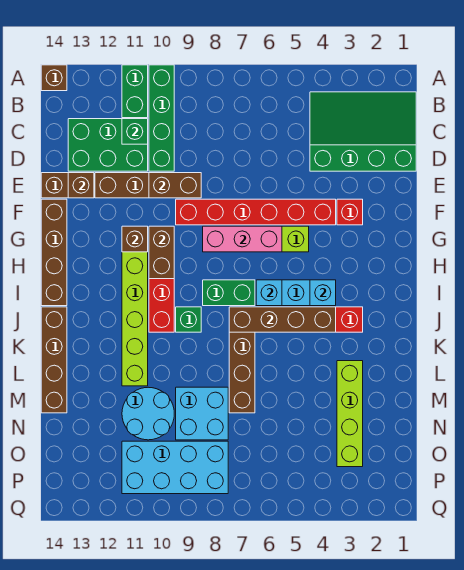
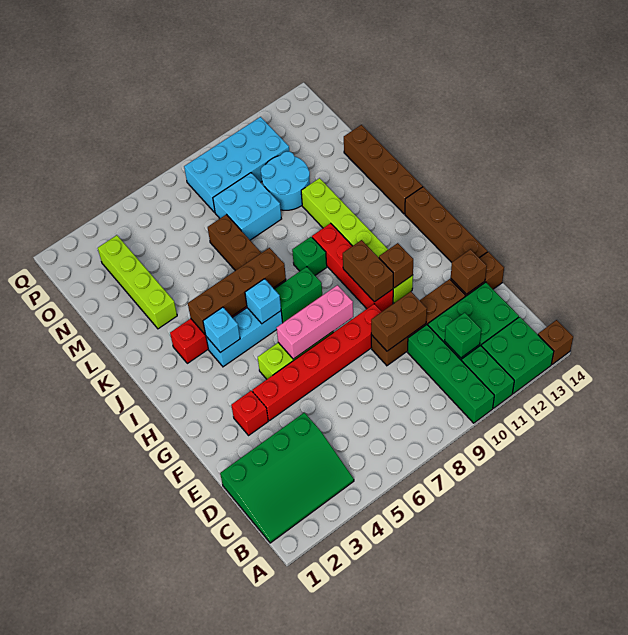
none -> green brick A12:B13 level 1

